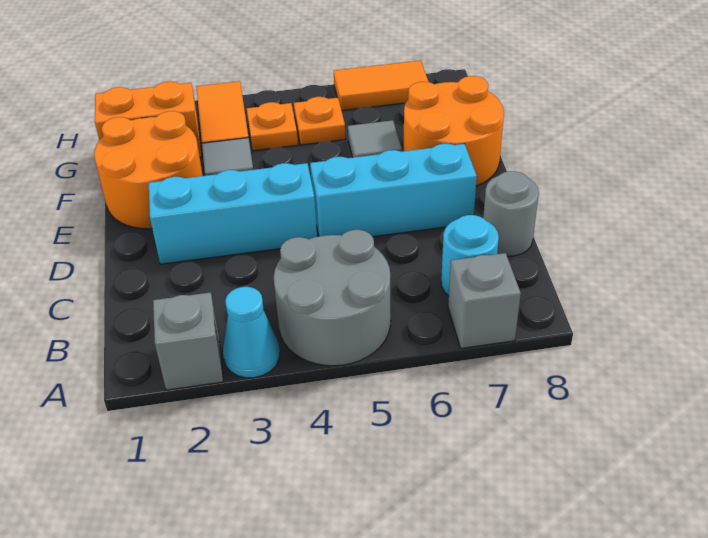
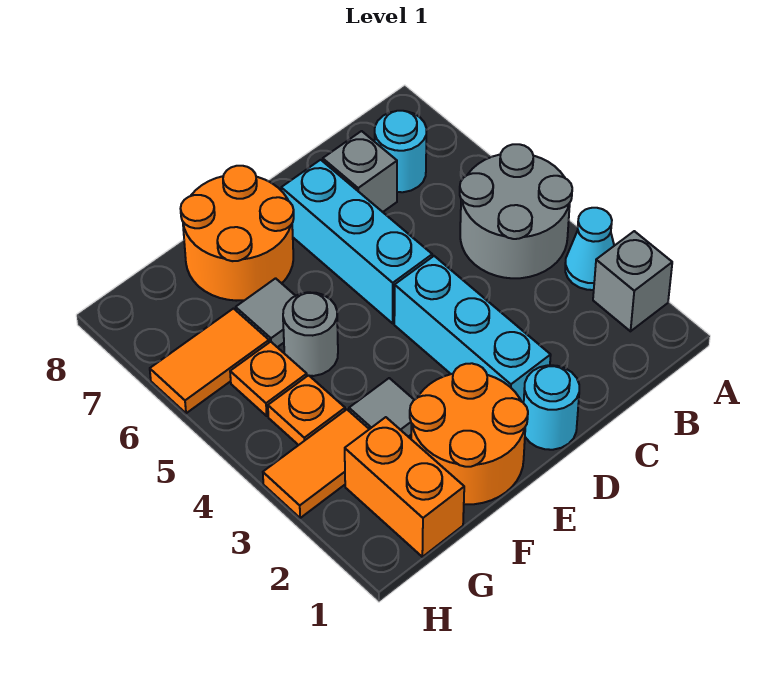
grey brick A7 level 1 -> grey brick C7 level 1
grey round brick C8 level 1 -> grey round brick F5 level 1
none -> cyan round brick D1 level 1
orange tile H6:H7 level 1 -> orange tile G6:H6 level 1

